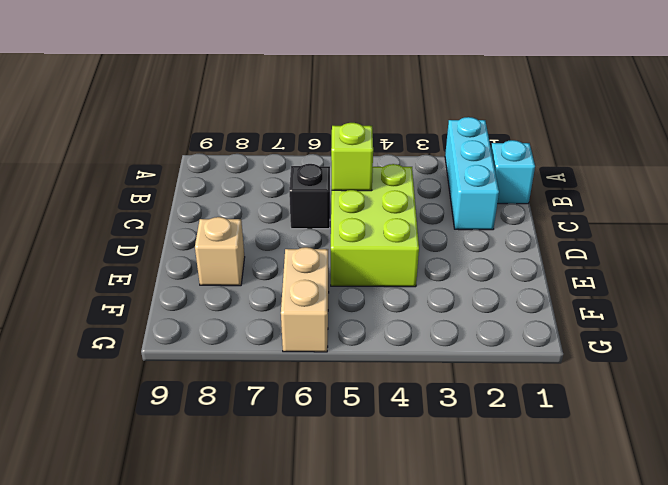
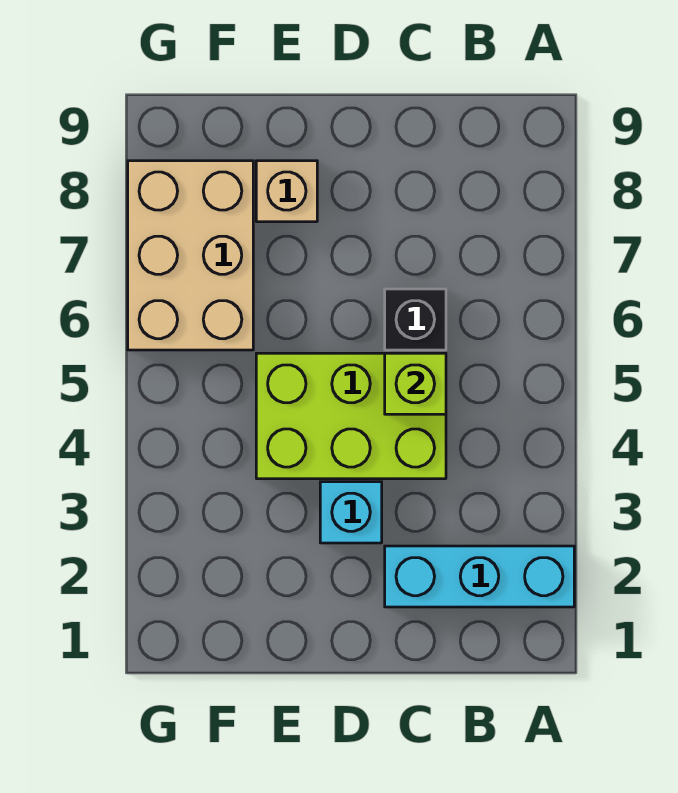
cyan brick B1 level 1 -> cyan brick D3 level 1
tan brick F6:G6 level 1 -> tan brick F6:G8 level 1

